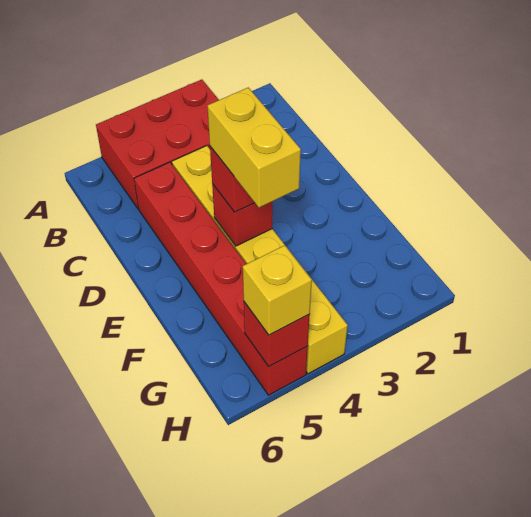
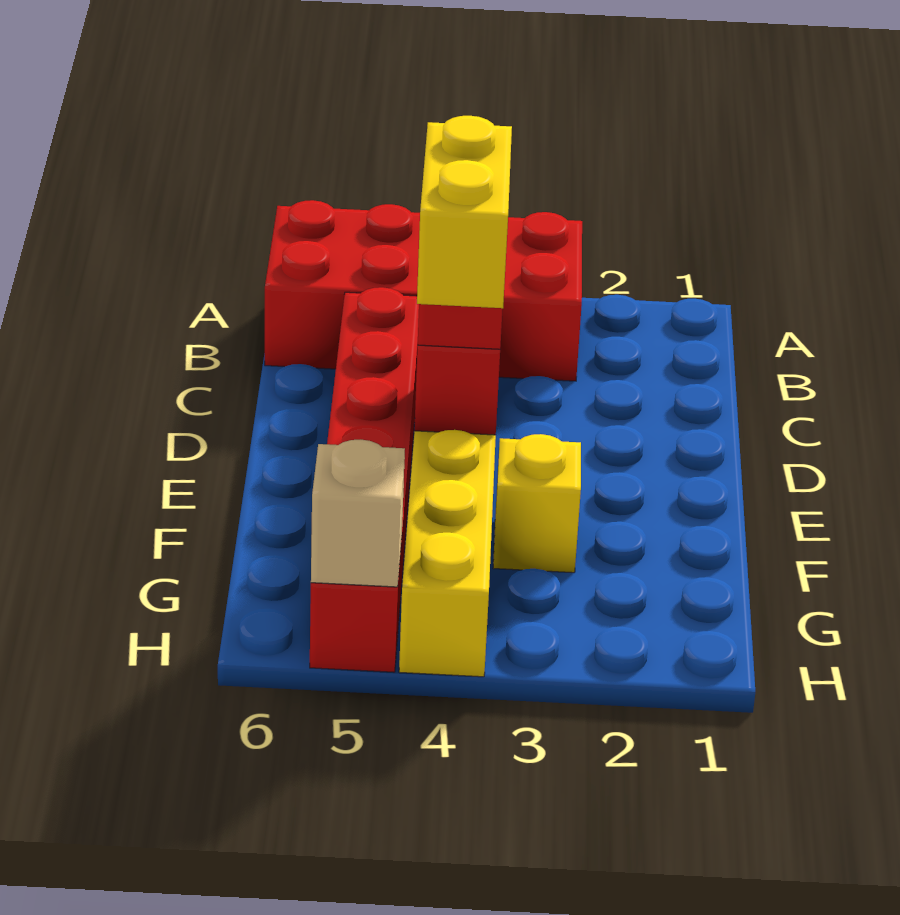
red brick A3:B5 level 1 -> red brick A3:B6 level 1
red brick H5 level 2 -> tan brick H5 level 2
yellow brick H5 level 3 -> yellow brick F3 level 1

